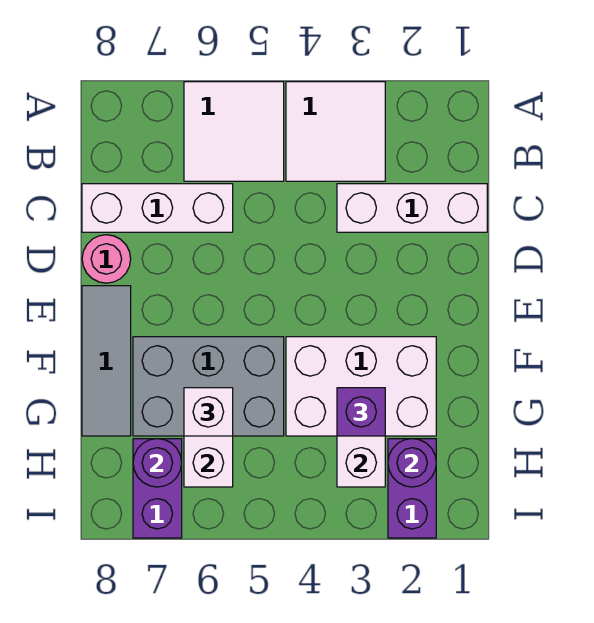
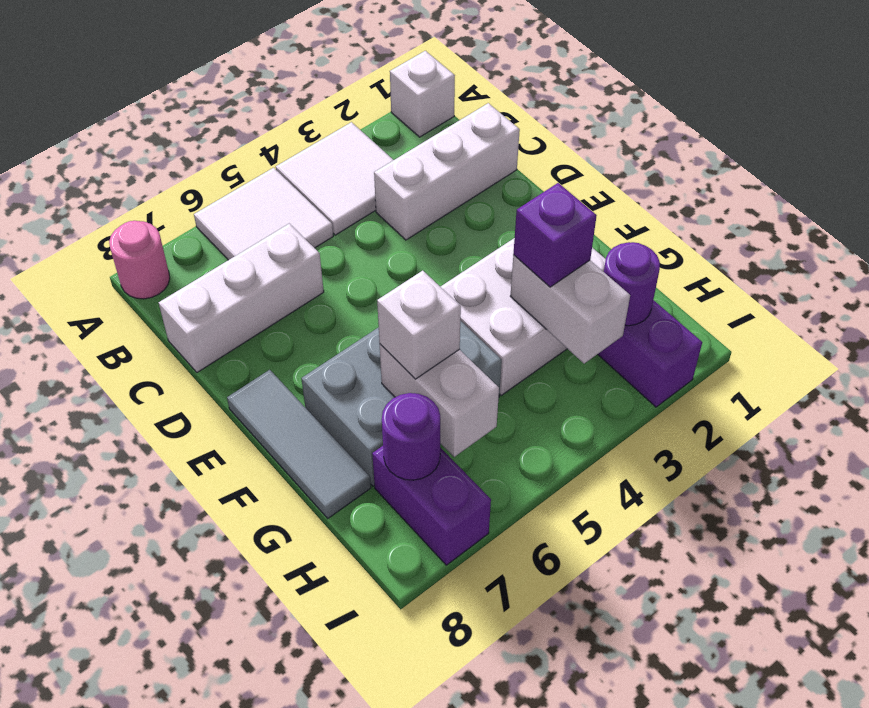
none -> white brick A1 level 1
pink round brick D8 level 1 -> pink round brick A8 level 1

